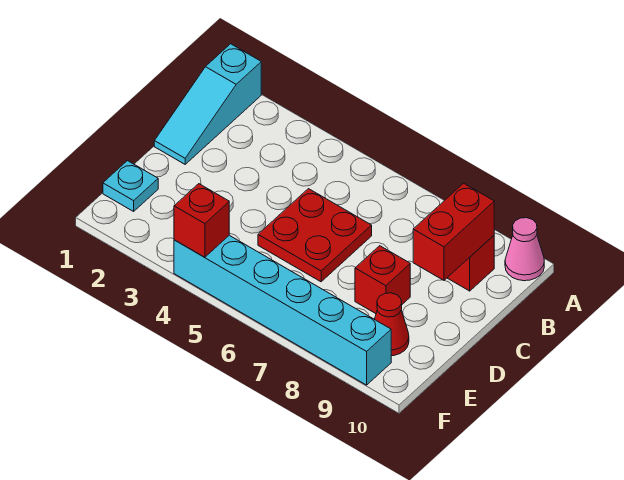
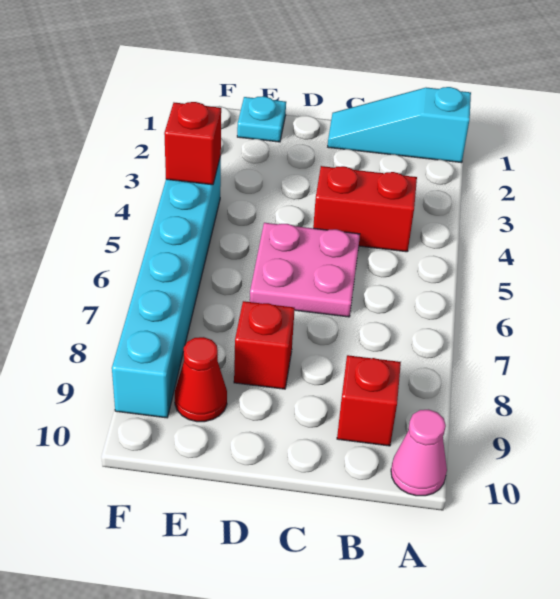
red brick B9:C9 level 2 -> red brick B4:C4 level 1
red plate C5:D6 level 1 -> pink plate C5:D6 level 1

